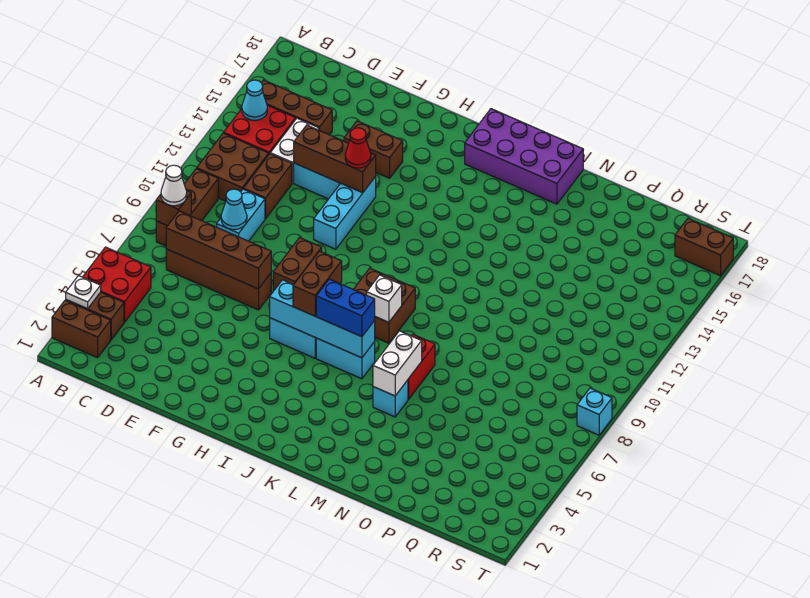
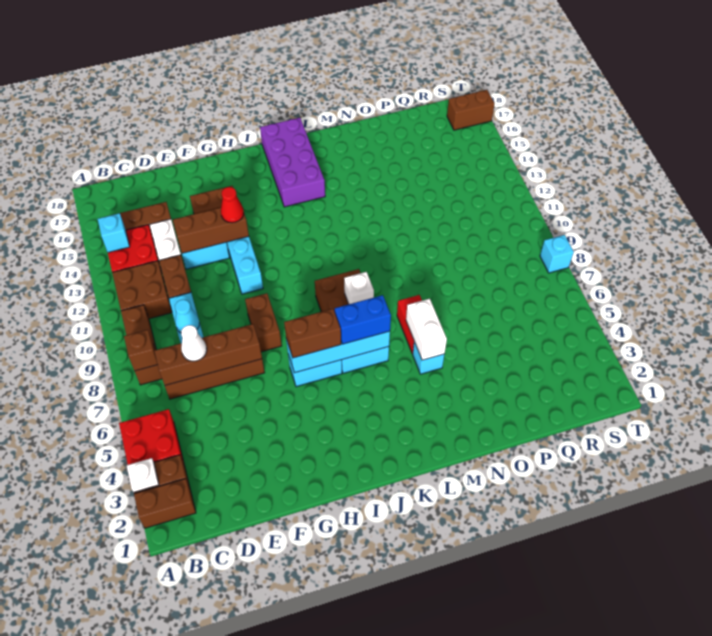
white cone B8 level 3 -> white cone D7 level 3
cyan cone B14 level 2 -> cyan brick B14 level 2
brown brick I6:I7 level 3 -> brown brick H6:I6 level 3
purple brick J17:M18 level 1 -> purple brick J15:K18 level 1

